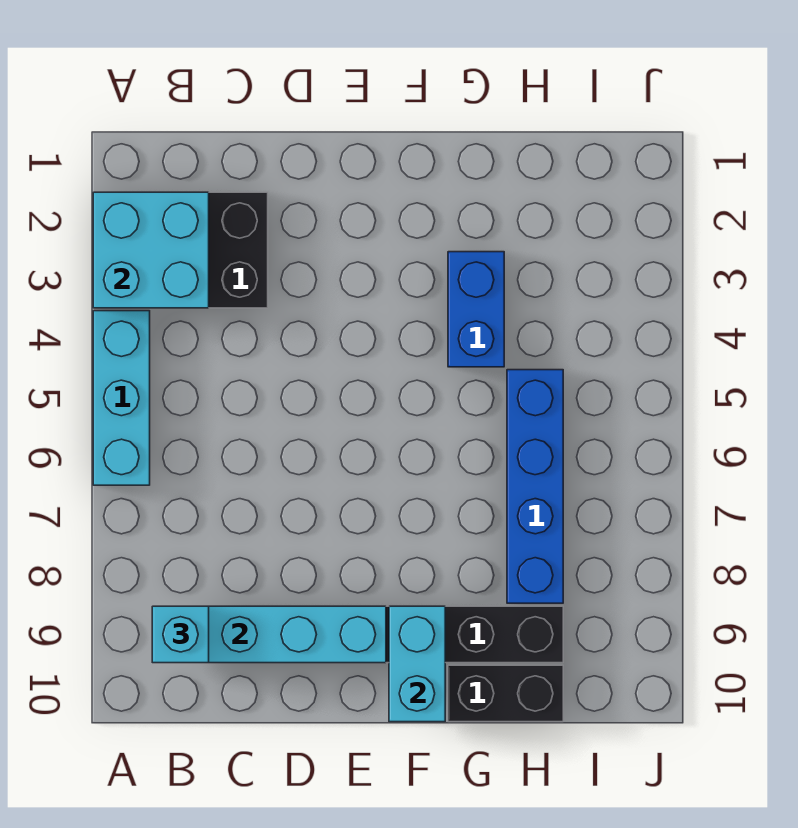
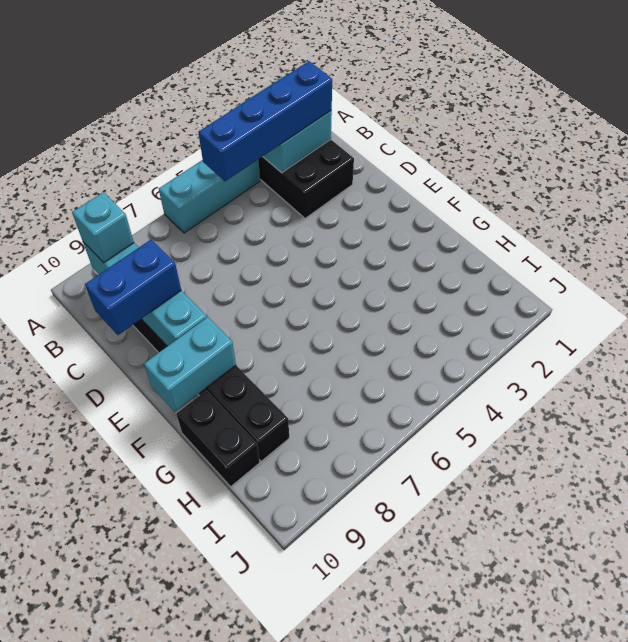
blue brick G3:G4 level 1 -> blue brick D9:D10 level 3
blue brick H5:H8 level 1 -> blue brick B2:B5 level 3

